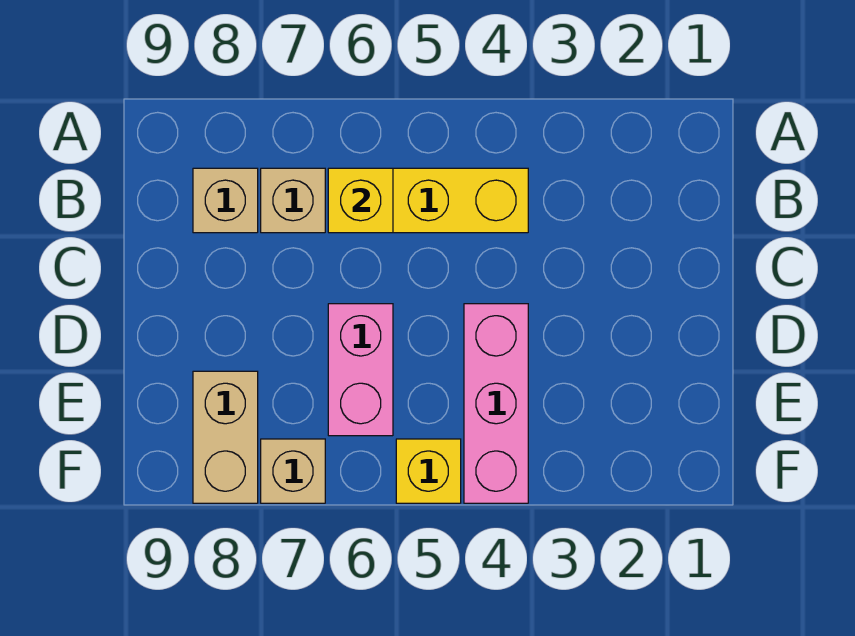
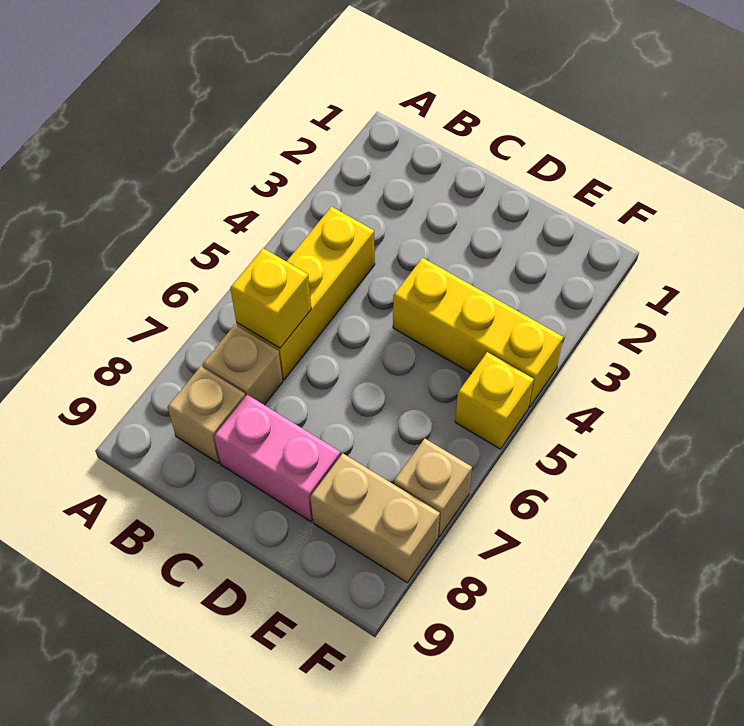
pink brick D4:F4 level 1 -> yellow brick D4:F4 level 1
pink brick D6:E6 level 1 -> pink brick C8:D8 level 1

